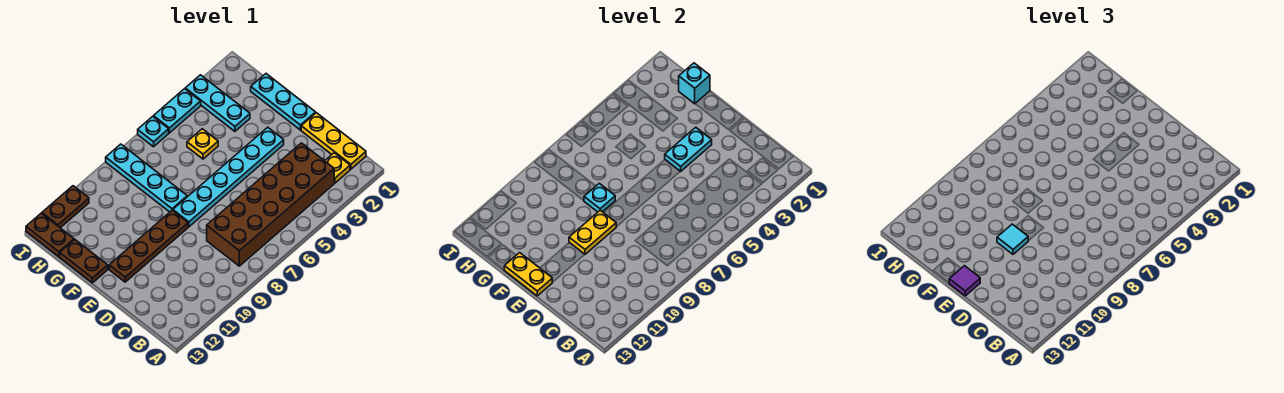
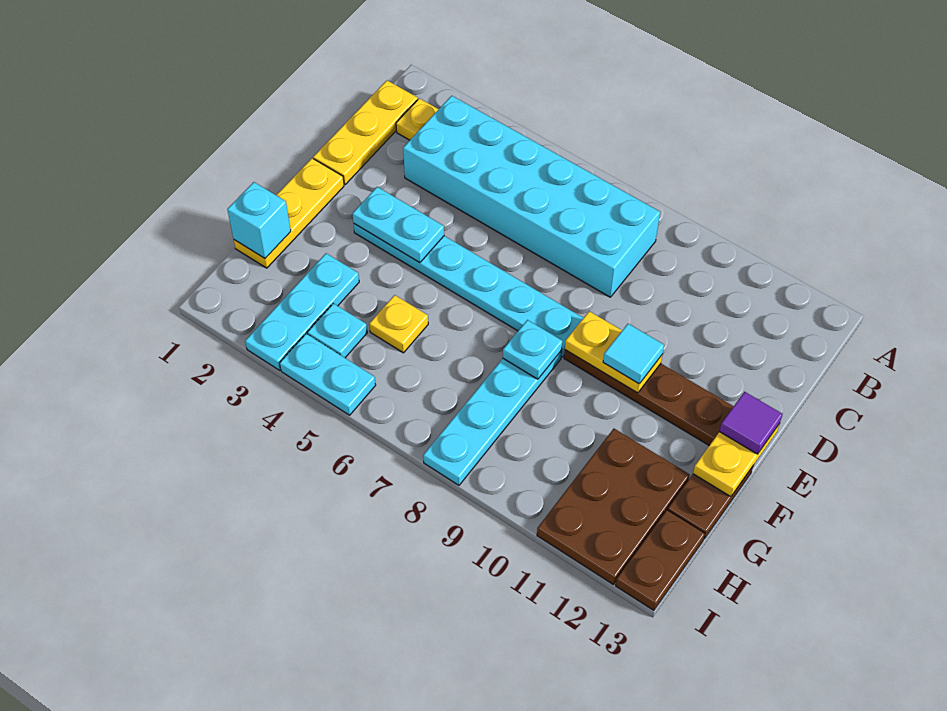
brown brick B3:C8 level 1 -> cyan brick B3:C8 level 1
cyan plate E1:G1 level 1 -> yellow plate E1:G1 level 1
cyan plate I6 level 1 -> cyan plate H4 level 1
brown plate I11:I12 level 1 -> brown plate G11:I12 level 1

